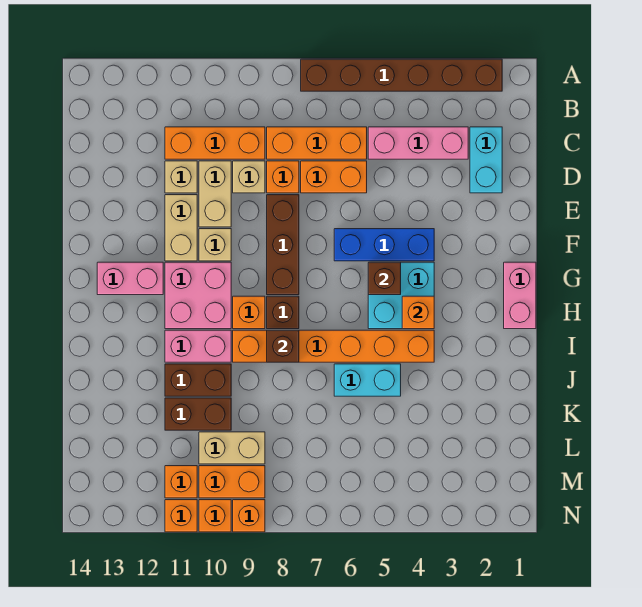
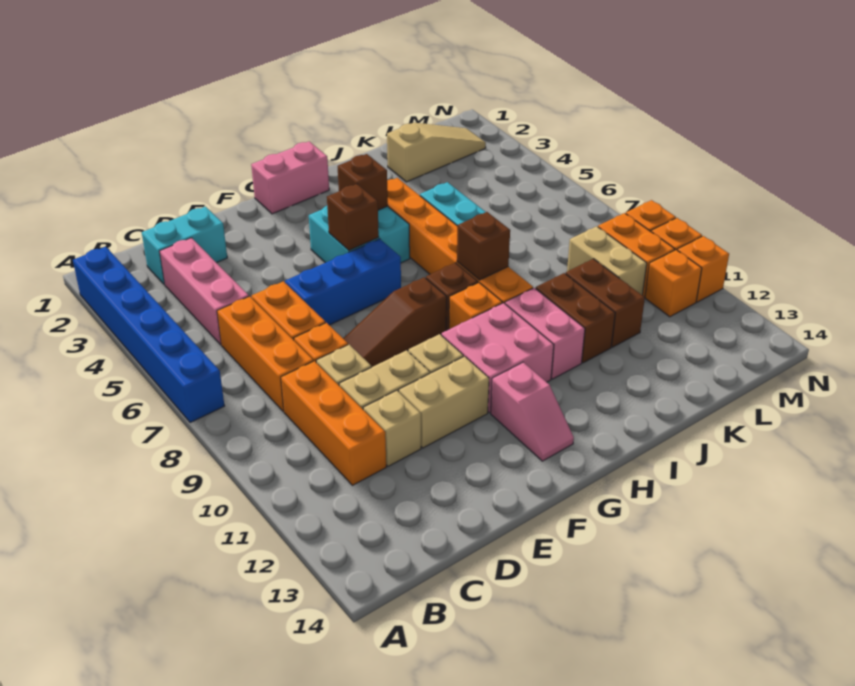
brown brick A2:A7 level 1 -> blue brick A2:A7 level 1
brown brick E8:G8 level 1 -> brown slope E8:G8 level 1 top G
blue brick F4:F6 level 1 -> blue brick E6:G6 level 1
pink brick G12:G13 level 1 -> pink slope G12:G13 level 1 top 12
orange brick H4 level 2 -> brown brick H4 level 2
none -> tan slope K2:M2 level 1 top K

